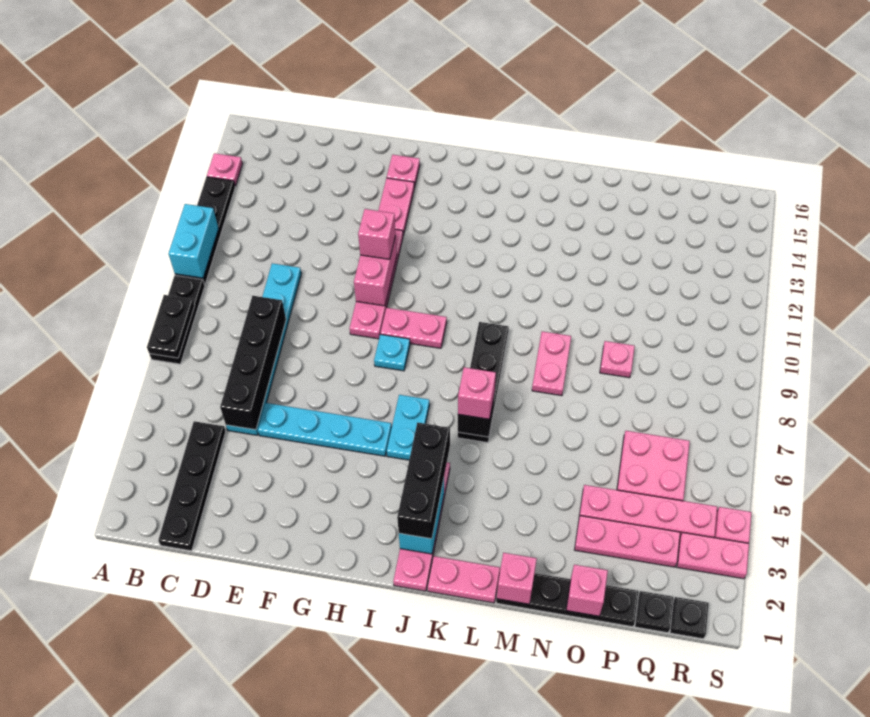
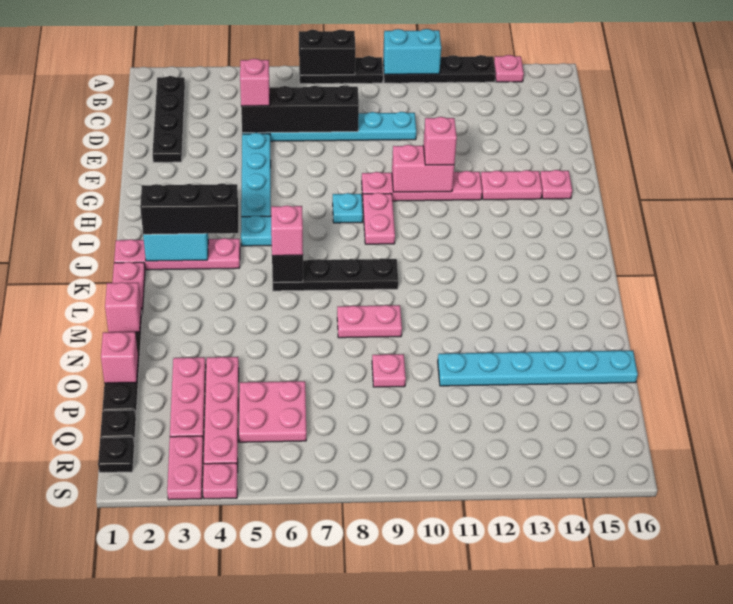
black plate A7:A8 level 2 -> black brick A7:A8 level 2
black plate C1:C4 level 1 -> black plate B2:E2 level 1
none -> pink brick D5 level 3
none -> cyan plate O11:O16 level 1

